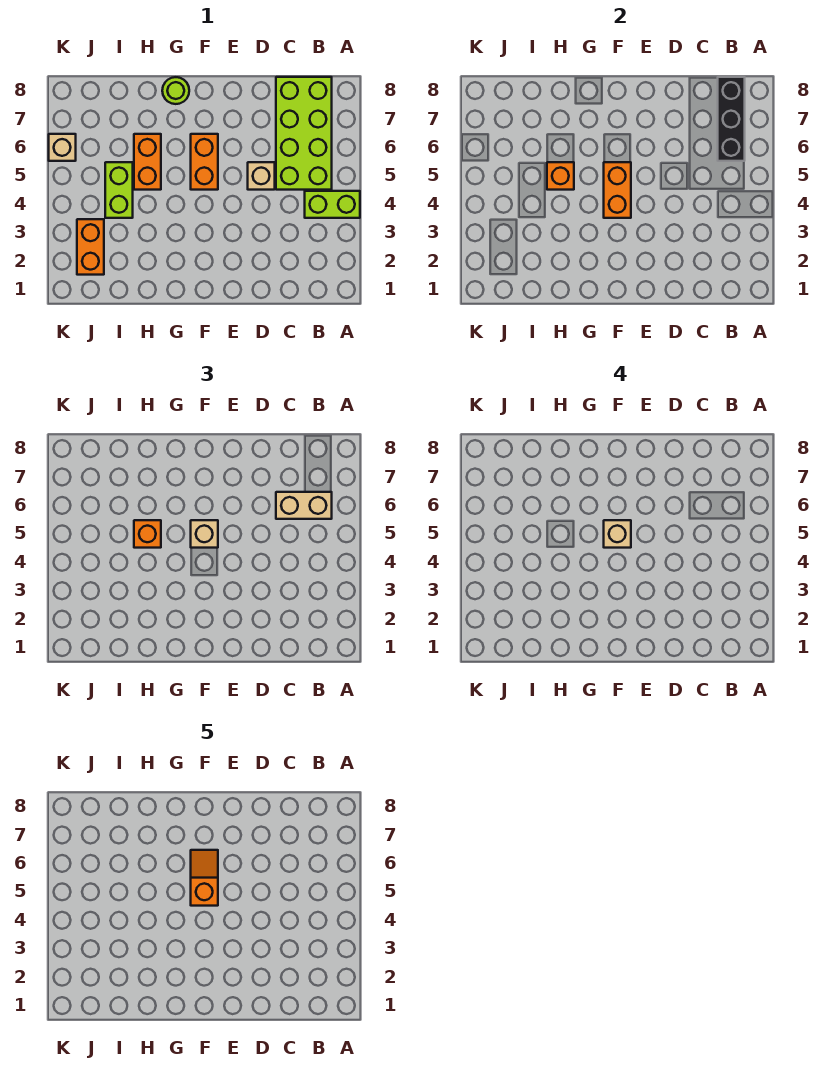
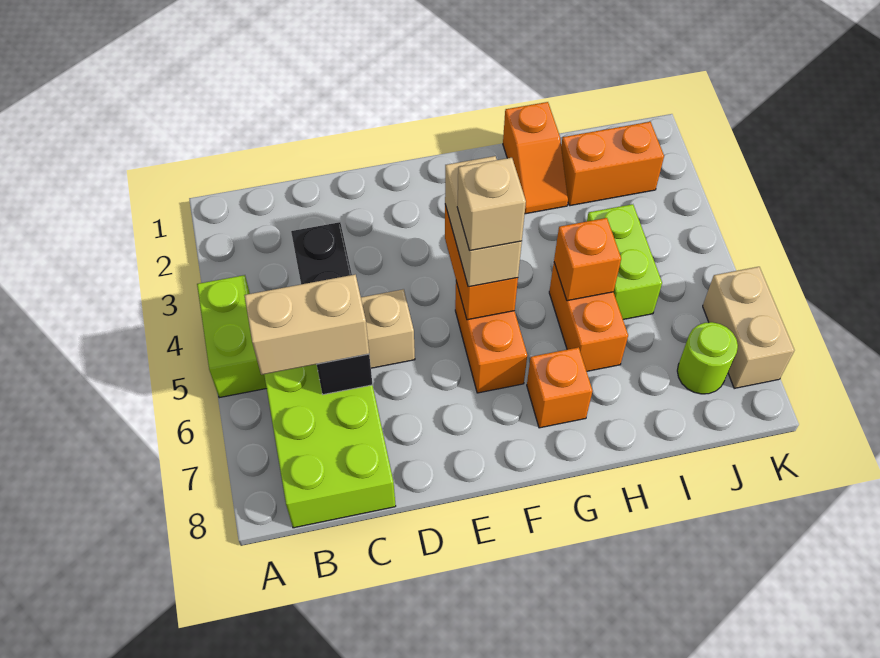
lime brick A4:B4 level 1 -> lime brick A4:A5 level 1
black brick B6:B8 level 2 -> black brick C4:C6 level 2
tan brick F5 level 3 -> tan brick F4:F5 level 3
orange slope F5:F6 level 5 top 5 -> orange slope H1:H2 level 1 top 1
lime round brick G8 level 1 -> lime round brick J7 level 1
orange brick H5 level 3 -> orange brick G7 level 1
orange brick J2:J3 level 1 -> orange brick I2:J2 level 1
tan brick K6 level 1 -> tan brick K6:K7 level 1

